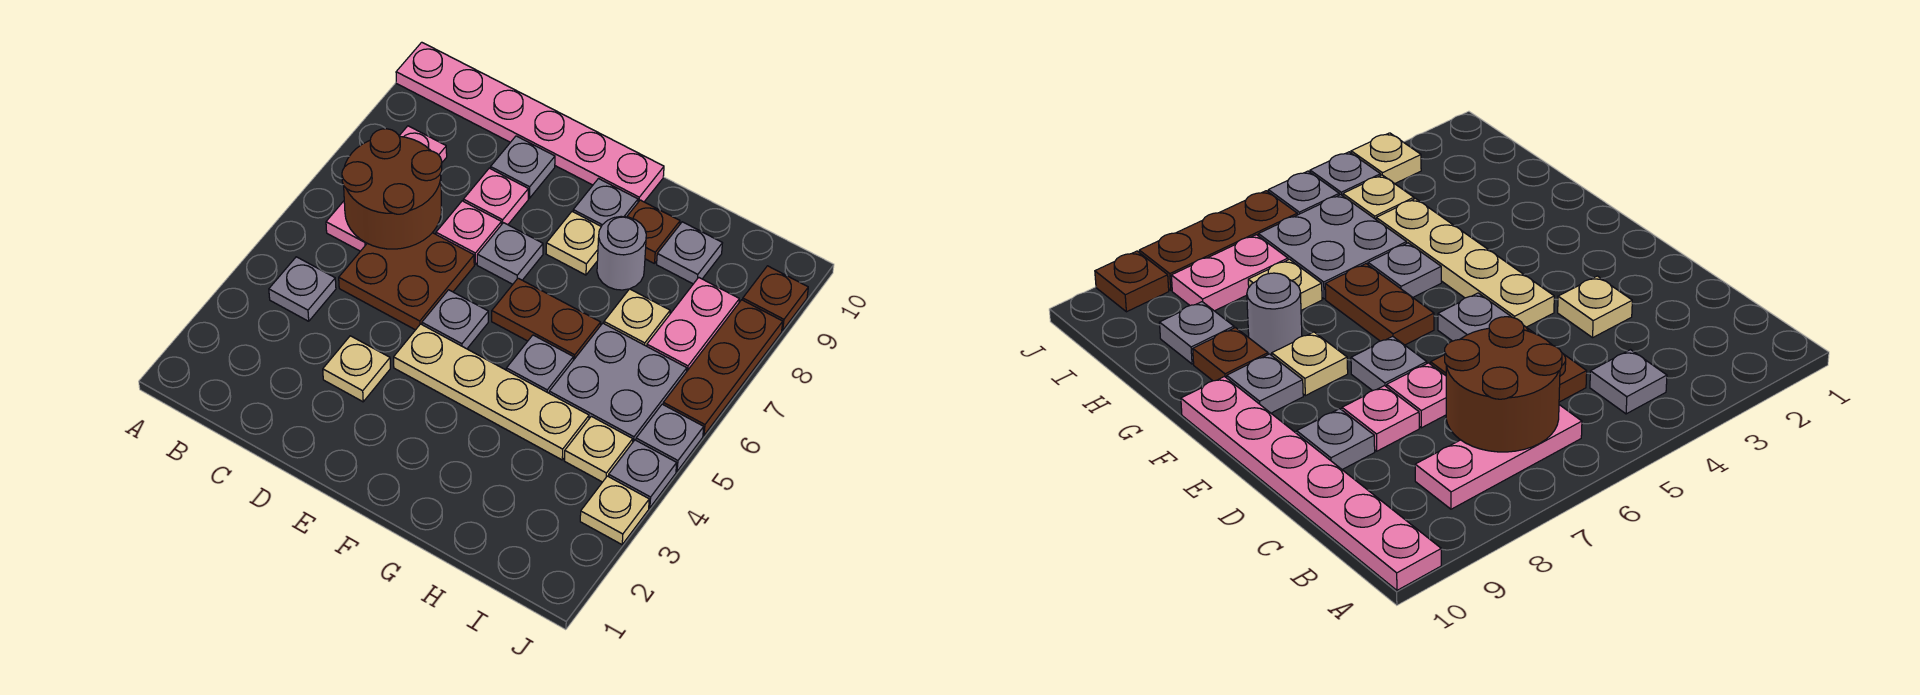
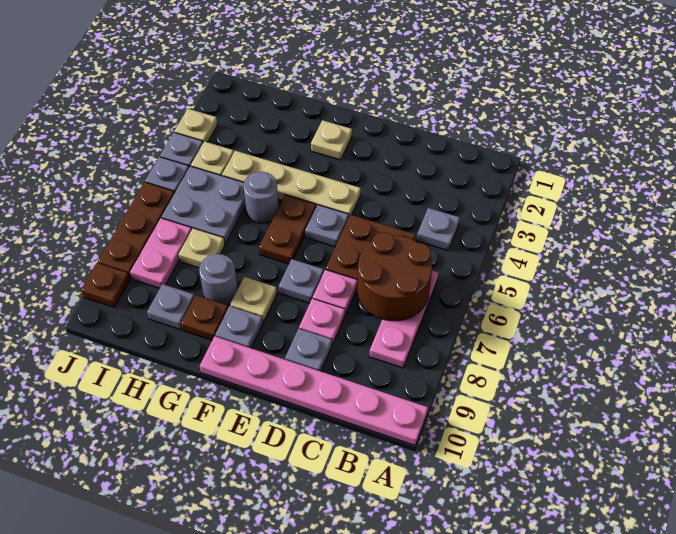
tan plate D3 level 1 -> tan plate F2 level 1
brown plate F6:G6 level 1 -> brown plate F5:F6 level 1
grey plate G5 level 1 -> grey round brick G5 level 1

